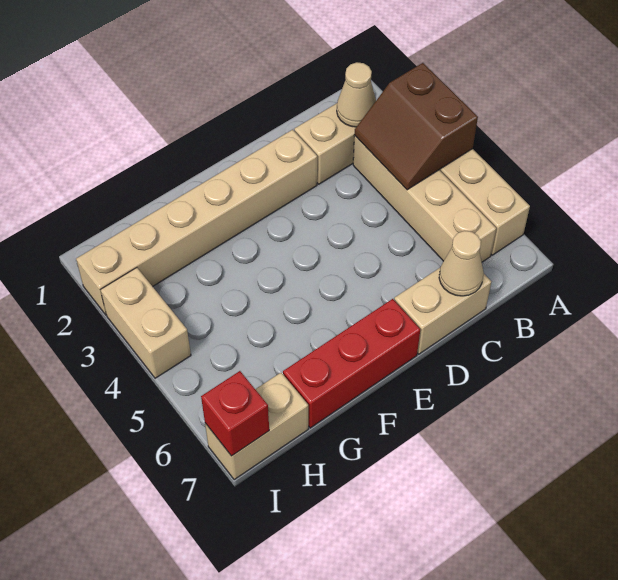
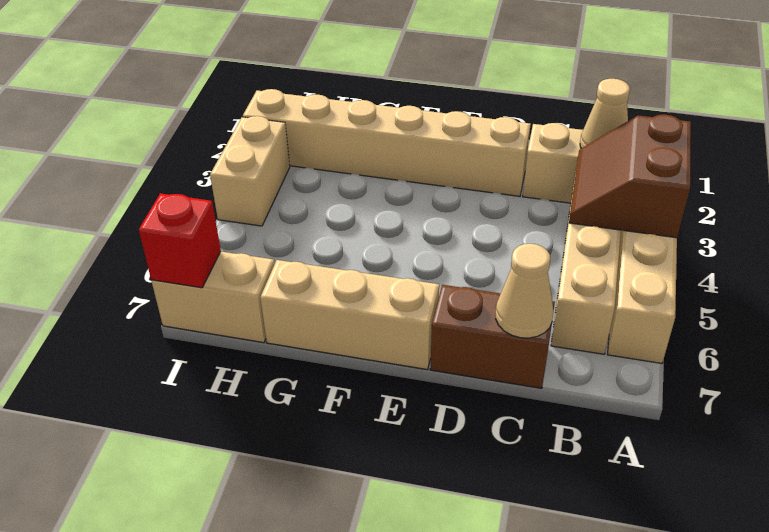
tan brick C7:D7 level 1 -> brown brick C7:D7 level 1
red brick E7:G7 level 1 -> tan brick E7:G7 level 1

